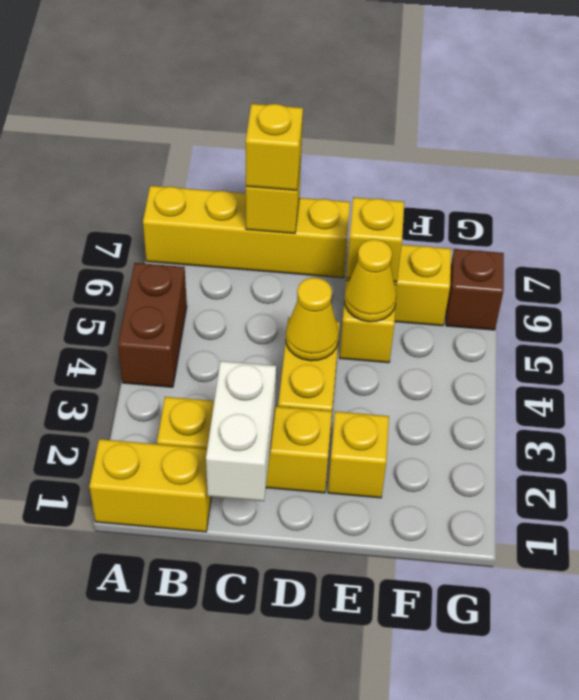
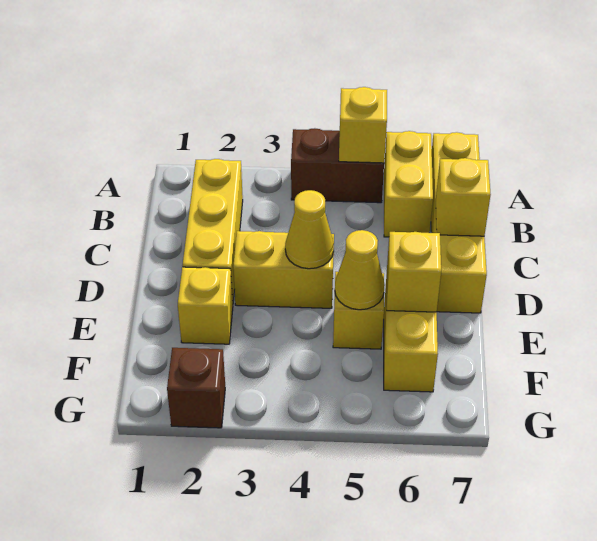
yellow brick A1:B1 level 1 -> yellow brick A6:B6 level 1
white brick C1:C2 level 2 -> none
yellow brick C7 level 3 -> yellow brick A5 level 2
brown brick G6 level 1 -> brown brick G2 level 1

